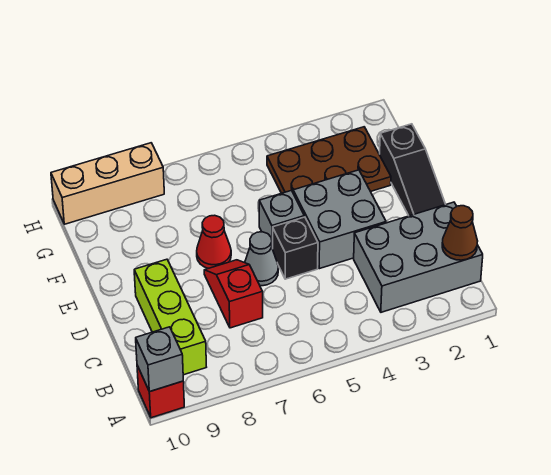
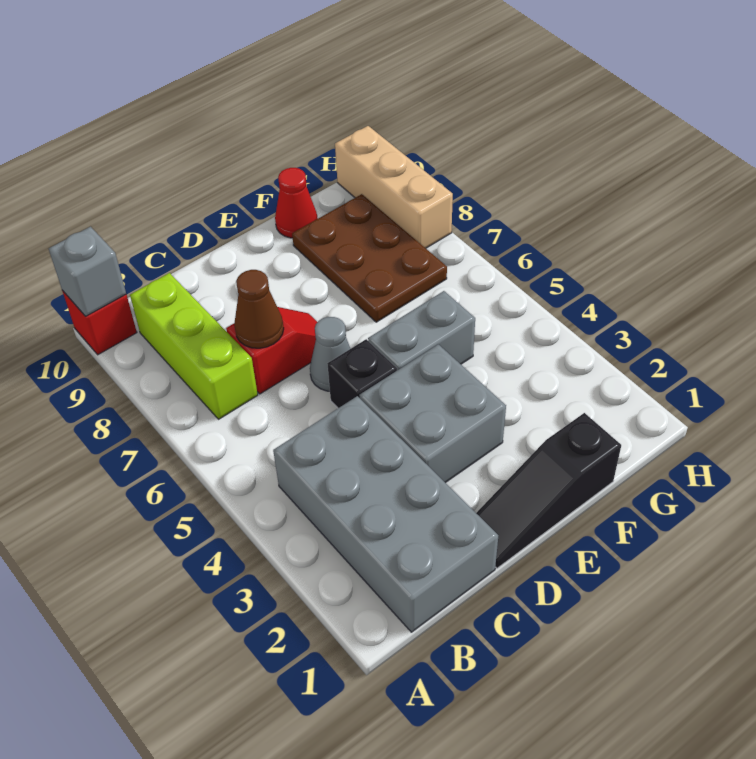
grey brick B1:C3 level 1 -> grey brick B1:C4 level 1
brown cone B1 level 2 -> brown cone C7 level 2
lime brick B9:D9 level 1 -> lime brick B7:B9 level 1
grey brick E5 level 1 -> grey brick E5:F5 level 1
red cone E7 level 1 -> red cone F10 level 1
brown plate F2:G4 level 1 -> brown plate F7:G9 level 1

